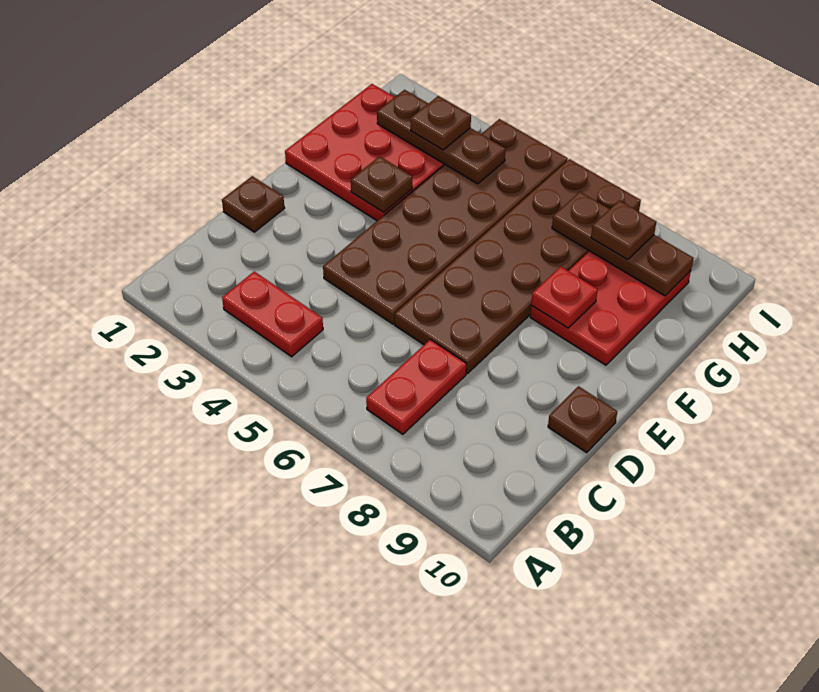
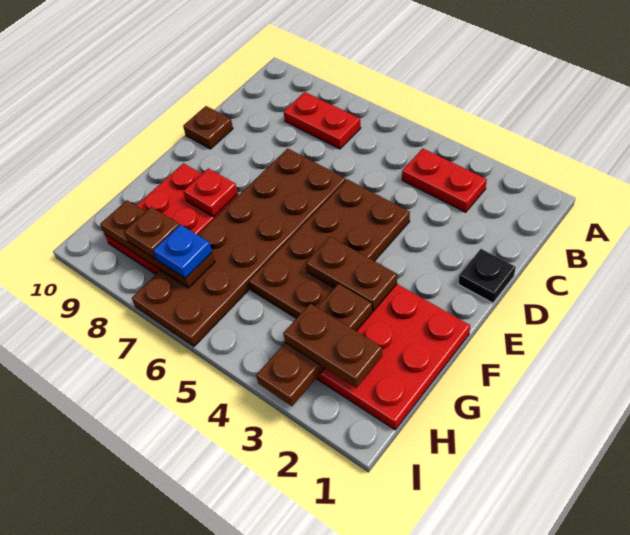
red plate B7:C7 level 1 -> red plate B7:B8 level 1
brown plate D1 level 1 -> black plate D1 level 1
brown plate D4:I5 level 1 -> brown plate D4:G5 level 1
brown plate F3 level 2 -> brown plate F3:F4 level 2
brown plate H2:H4 level 2 -> brown plate G3:I3 level 2
brown plate H3 level 3 -> brown plate H2:H3 level 3
none -> blue plate H7 level 3

